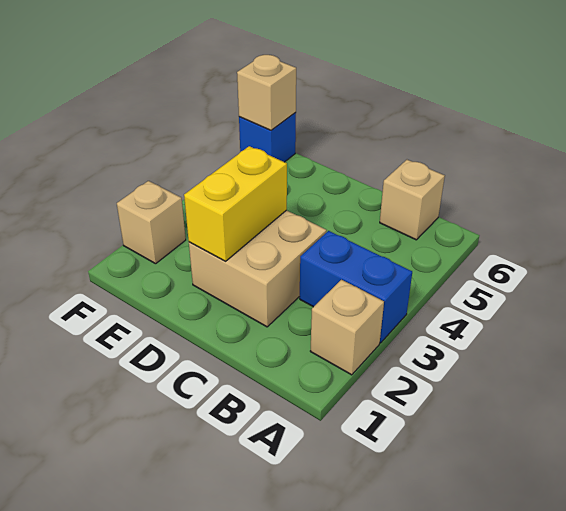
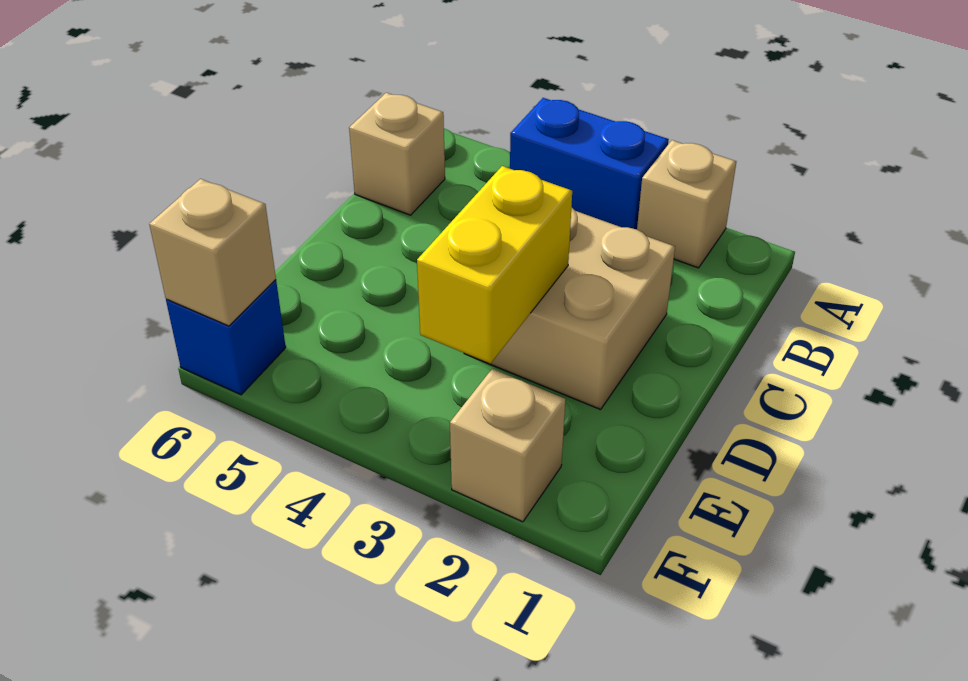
blue brick A3:B3 level 1 -> blue brick A3:A4 level 1
yellow brick D2:D3 level 2 -> yellow brick D3:E3 level 2

